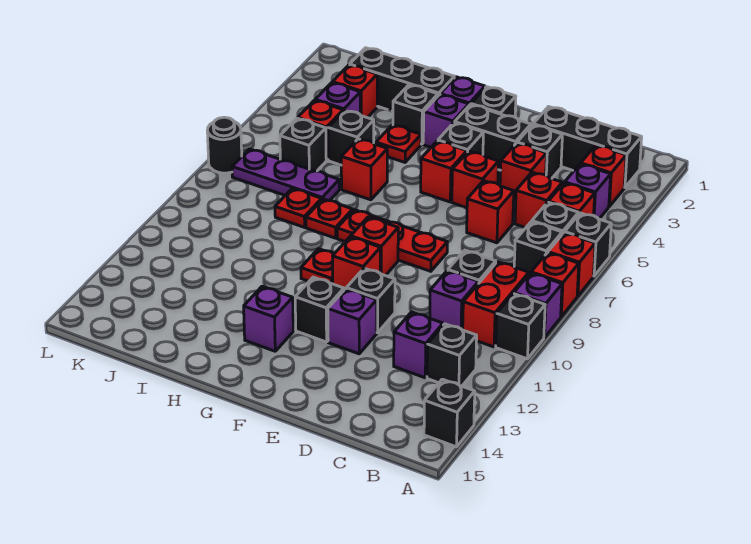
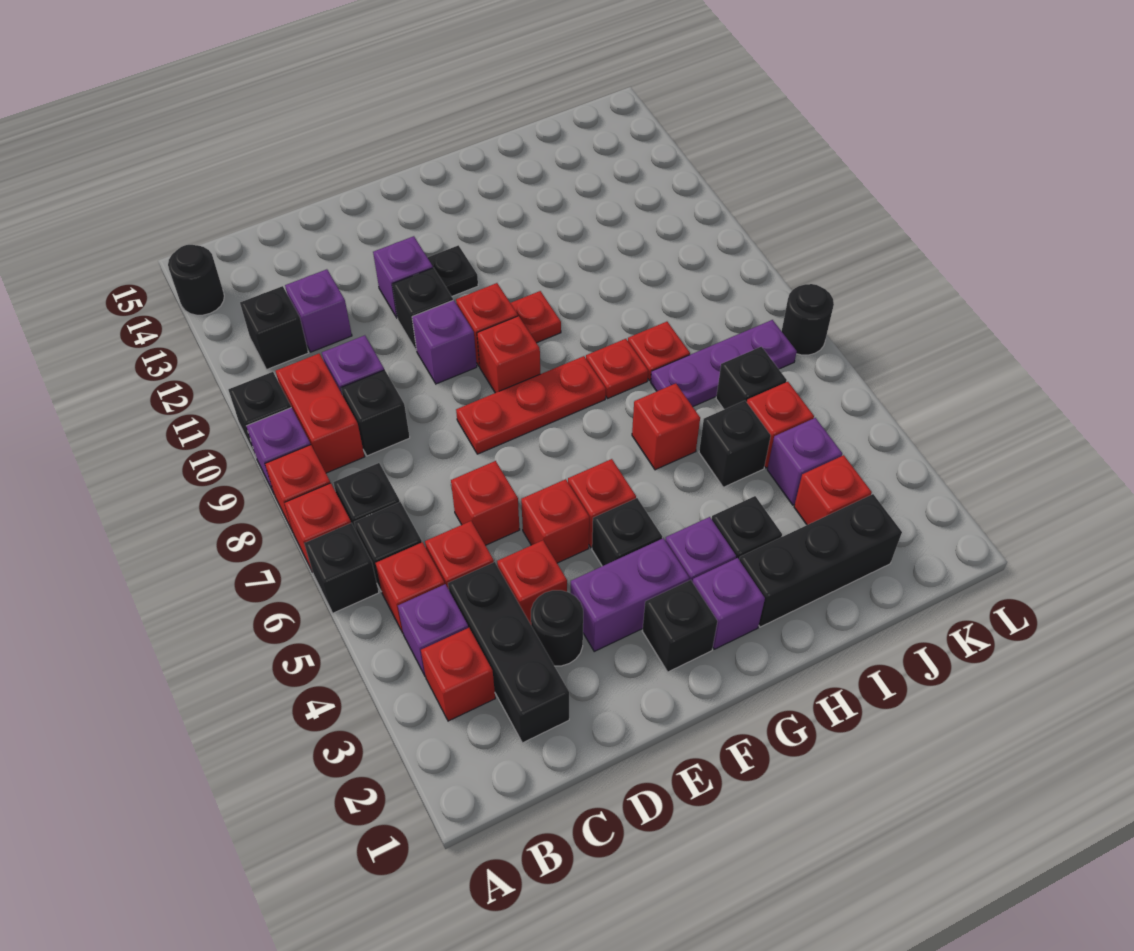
black brick A14 level 1 -> black round brick A14 level 1
black brick B2:D2 level 1 -> black brick C2:C4 level 1
black brick D3 level 1 -> black round brick D3 level 1
black brick E3:F3 level 1 -> purple brick E3:F3 level 1
black brick F12 level 1 -> black plate F12 level 1
purple brick G13 level 1 -> purple brick E10 level 1
red plate H4 level 1 -> none

